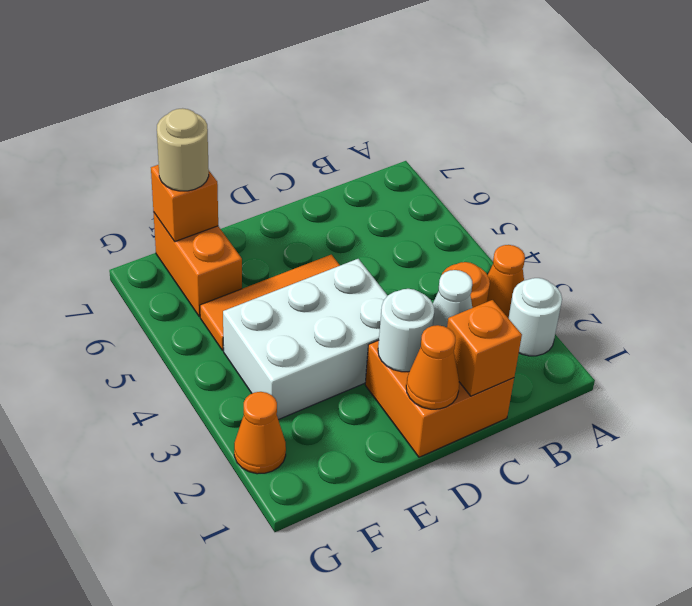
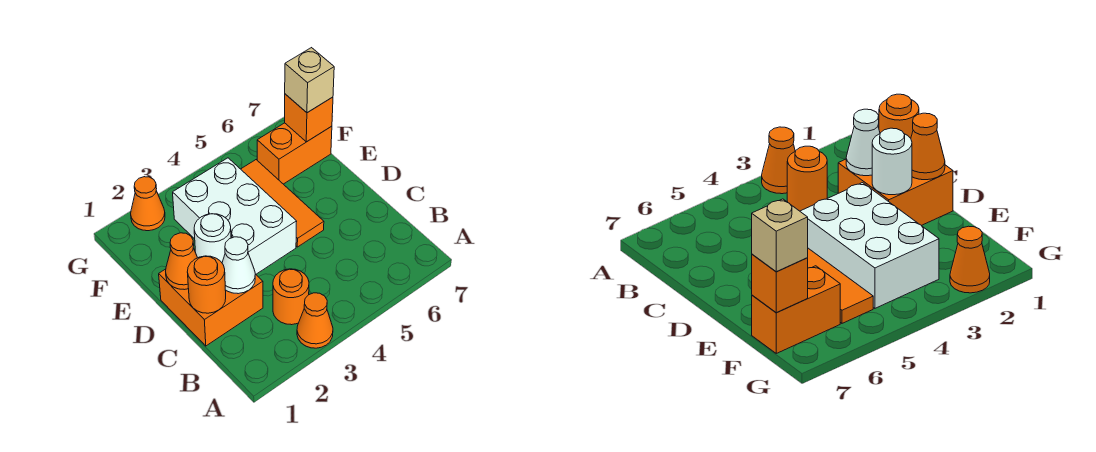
white round brick A2 level 1 -> none
orange brick C1 level 2 -> orange round brick C1 level 2
tan round brick F7 level 3 -> tan brick F7 level 3

